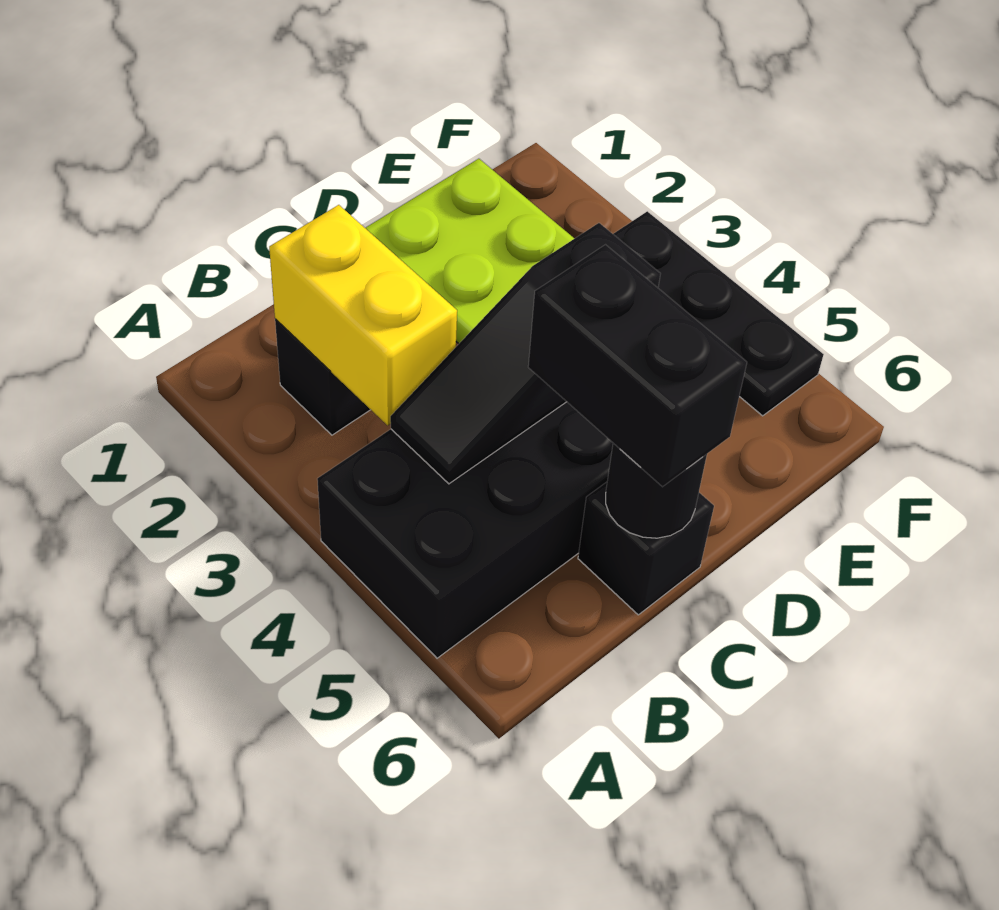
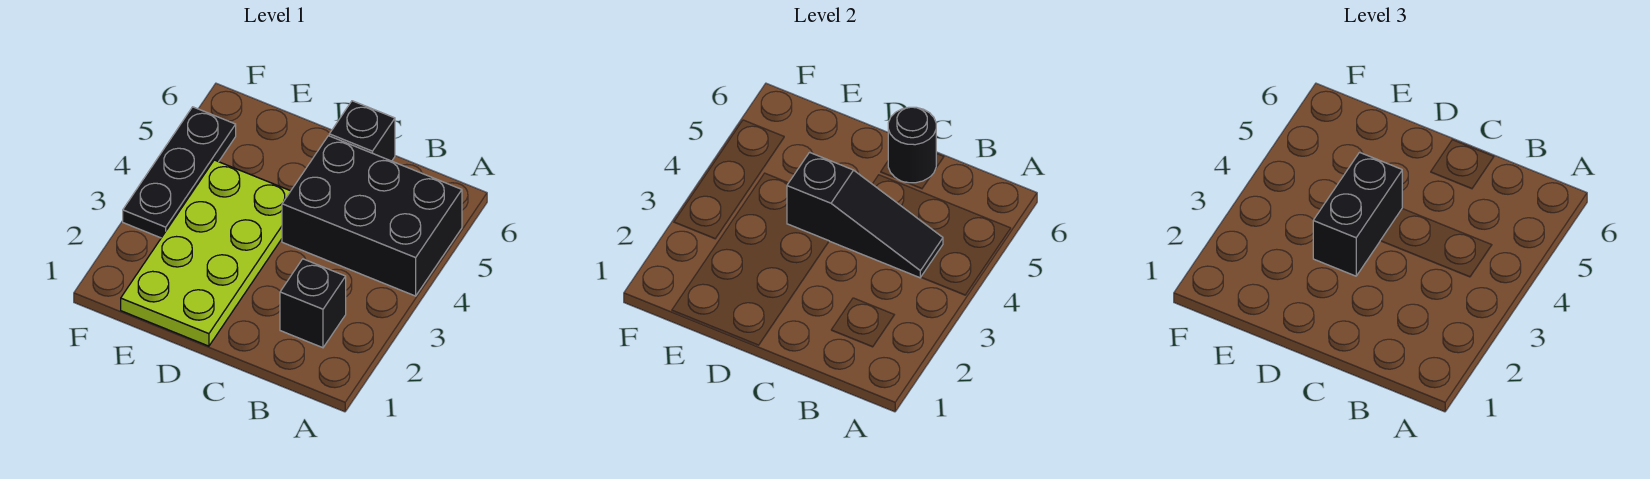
yellow brick B2:B3 level 2 -> none
black brick C5:C6 level 3 -> black brick D3:D4 level 3

